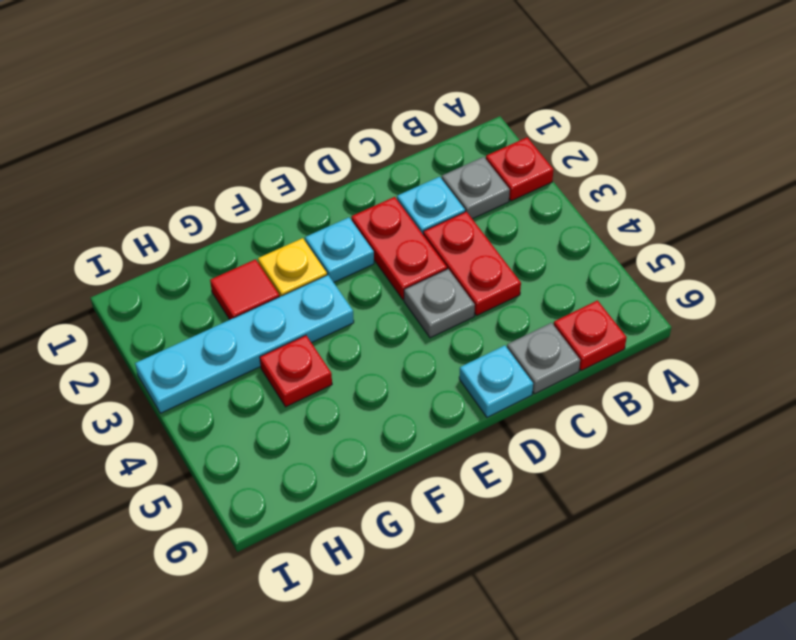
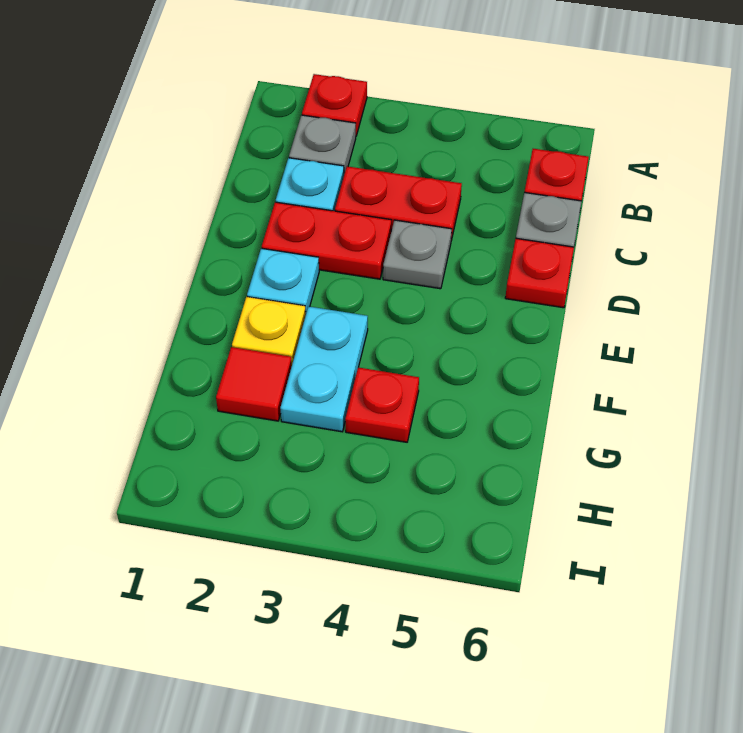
cyan plate D6 level 1 -> red plate D6 level 1
cyan plate F3:I3 level 1 -> cyan plate F3:G3 level 1

